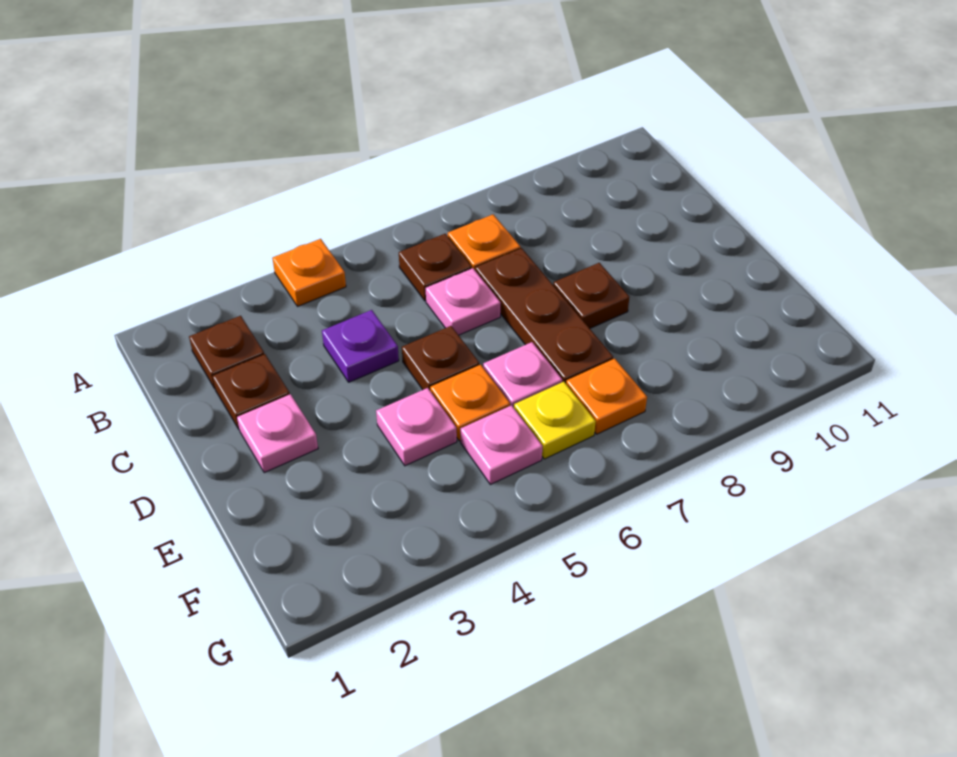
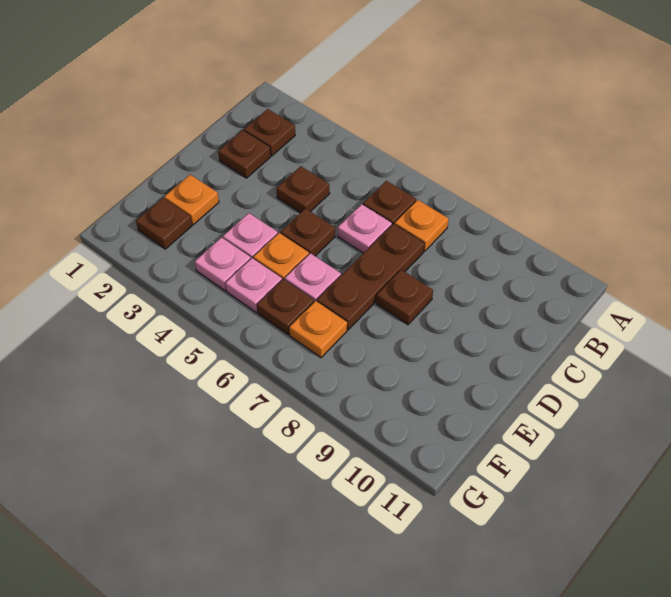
orange plate A4 level 1 -> orange plate E2 level 1
purple plate C4 level 1 -> brown plate C4 level 1
pink plate D2 level 1 -> pink plate F4 level 1
none -> brown plate F2 level 1
yellow plate F6 level 1 -> brown plate F6 level 1

